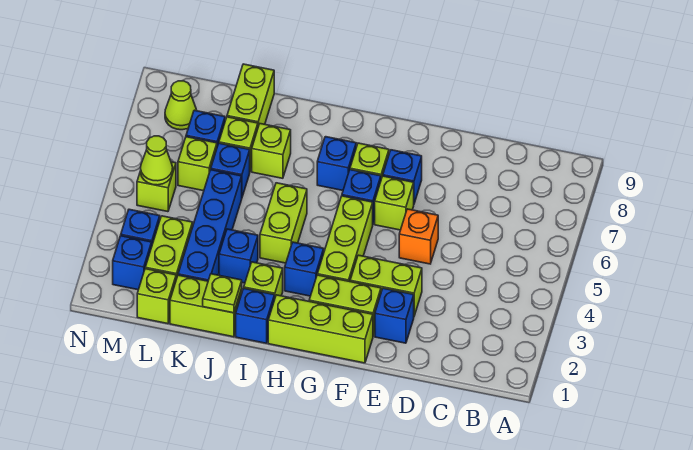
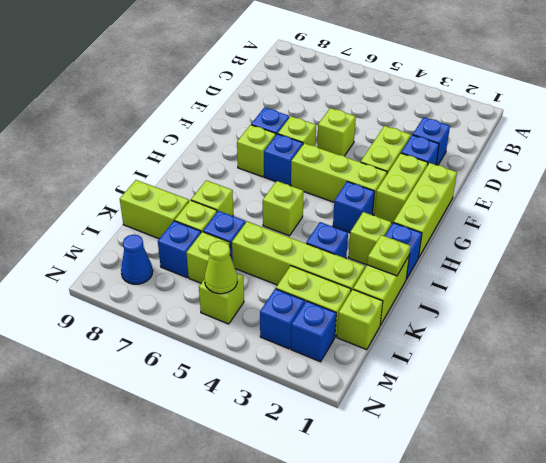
orange brick E5 level 1 -> lime brick E5 level 1
blue brick H7 level 1 -> blue brick D2 level 1
lime brick I4:I5 level 1 -> lime brick I5 level 1
blue brick K2:K5 level 1 -> lime brick K2:K5 level 1
lime cone M8 level 1 -> blue cone M8 level 1

